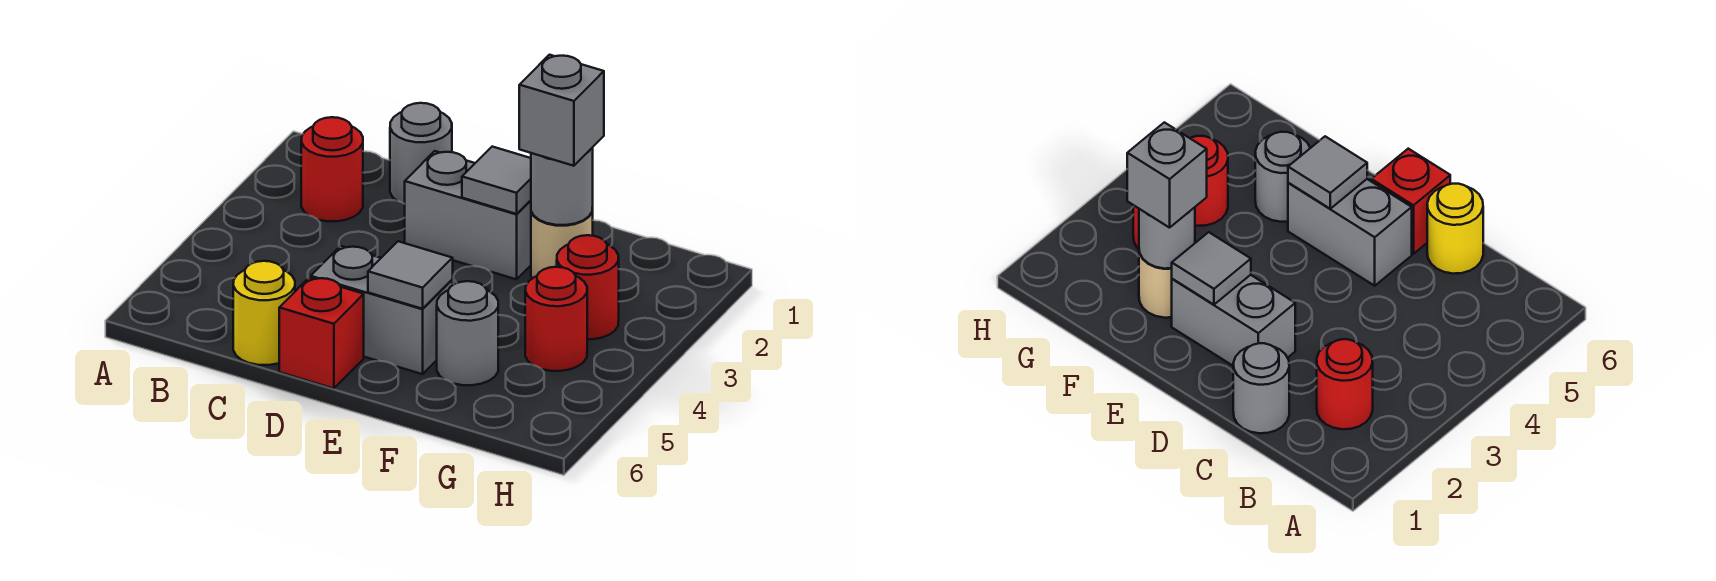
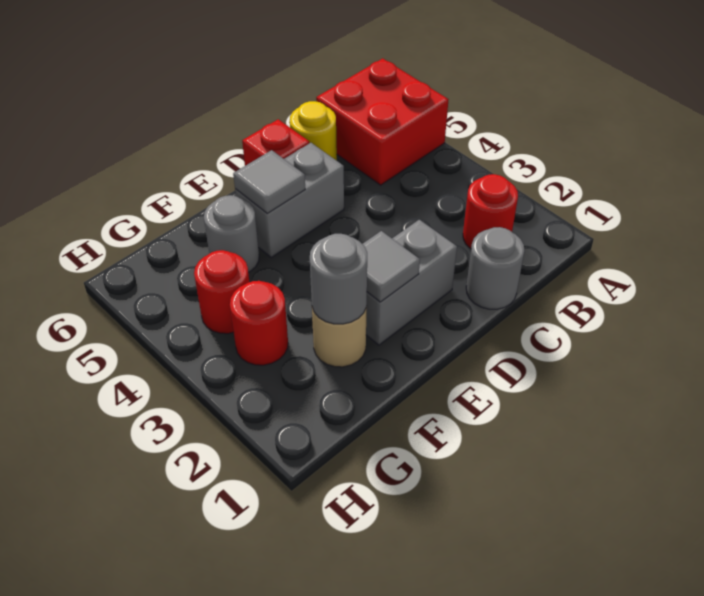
none -> red brick A5:B6 level 1
grey brick F2 level 3 -> none

